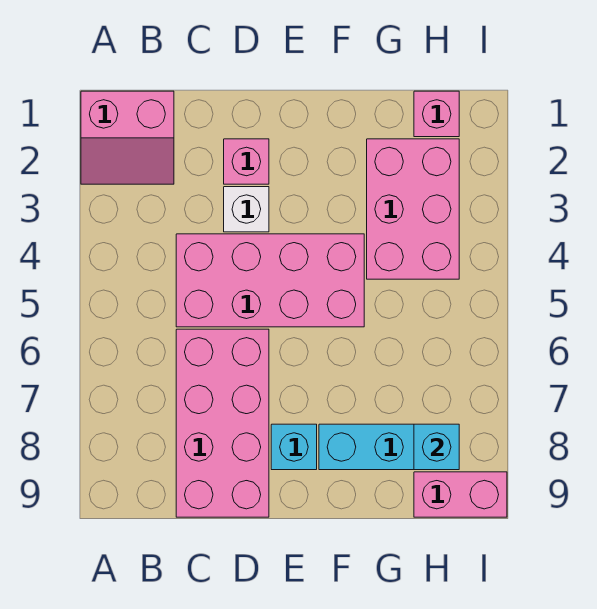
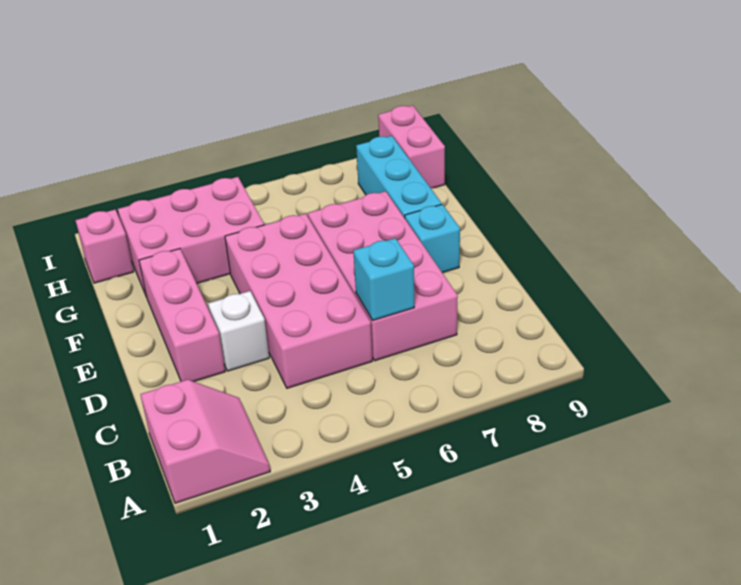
pink brick C6:D9 level 1 -> pink brick C6:F7 level 1
pink brick D2 level 1 -> pink brick D2:F2 level 1
cyan brick H8 level 2 -> cyan brick C6 level 2

